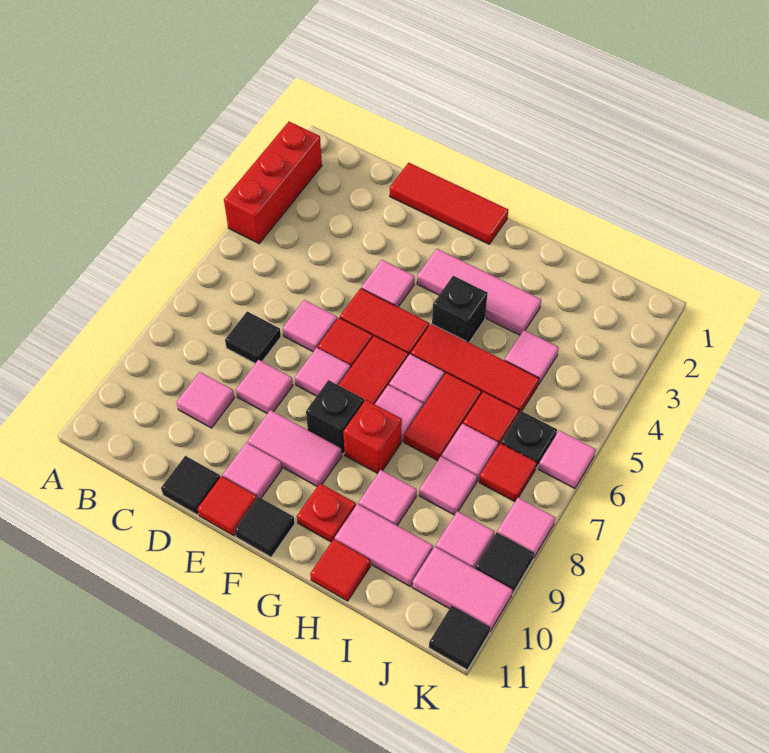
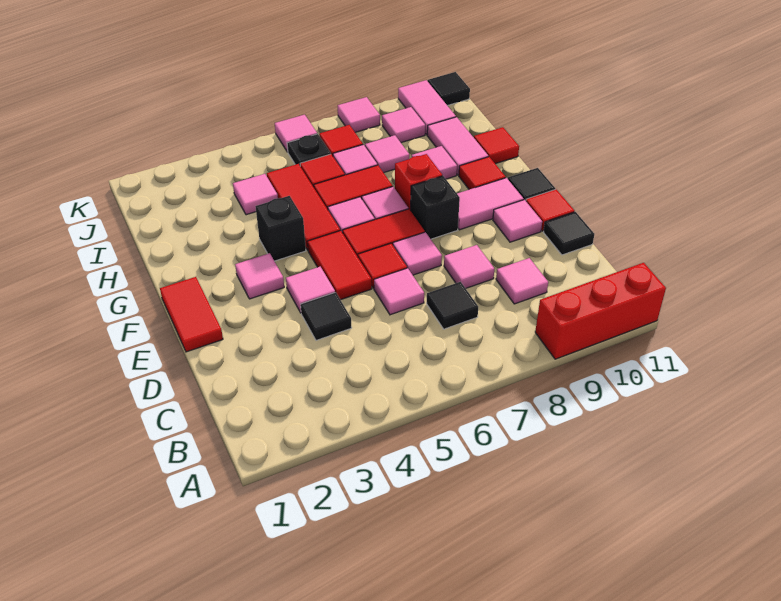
red brick A2:A4 level 1 -> red brick A9:A11 level 1
red tile D1:F1 level 1 -> red tile E1:F1 level 1
pink tile E9:F9 level 1 -> pink tile F9:F10 level 1
pink tile F3:H3 level 1 -> pink tile F3 level 1
red plate G10 level 1 -> red tile G10 level 1
black tile K9 level 1 -> black tile D4 level 1

